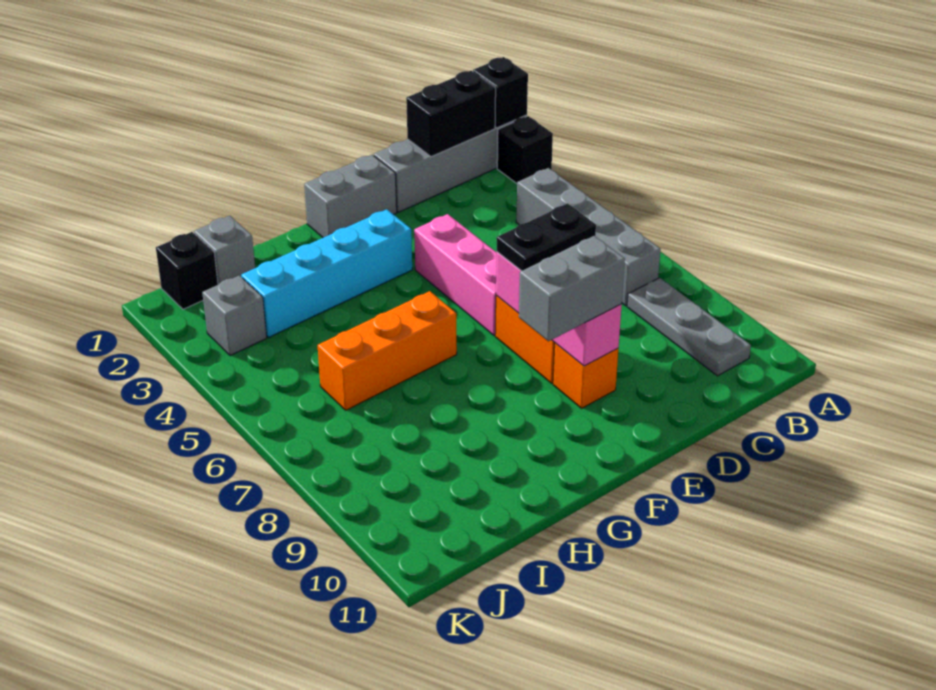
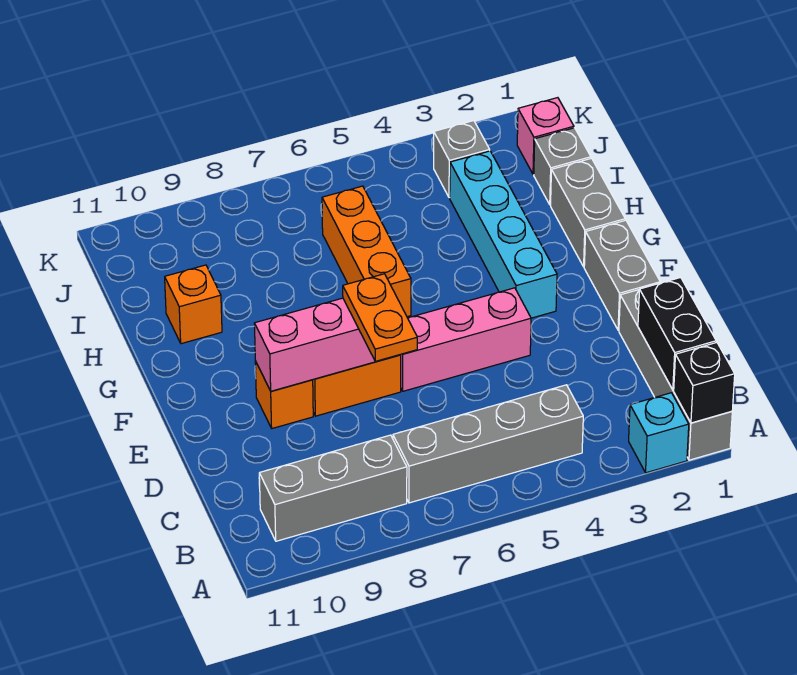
black brick A2 level 1 -> cyan brick A2 level 1
grey plate B8:B10 level 1 -> grey brick B8:B10 level 1
black plate D7:E7 level 3 -> orange plate D7:E7 level 3
grey brick E9:F9 level 3 -> grey brick G1:H1 level 1
none -> orange brick H10 level 1
black brick J1 level 1 -> pink brick J1 level 1

